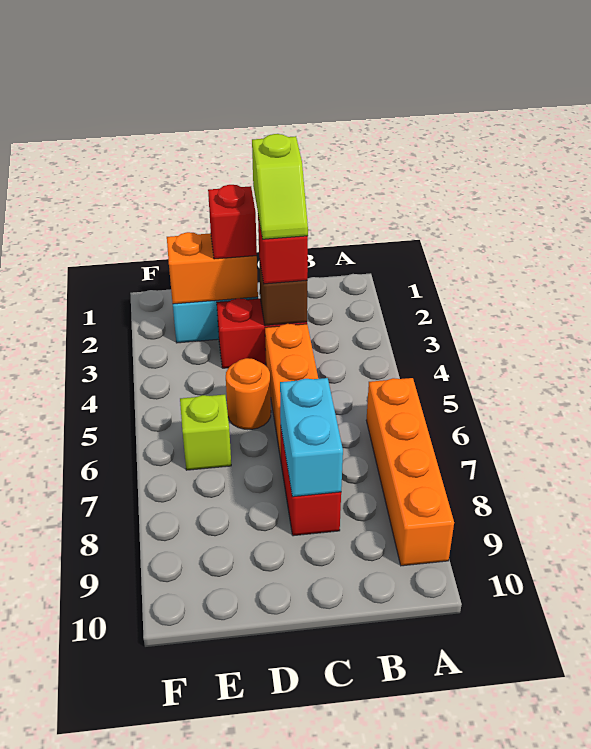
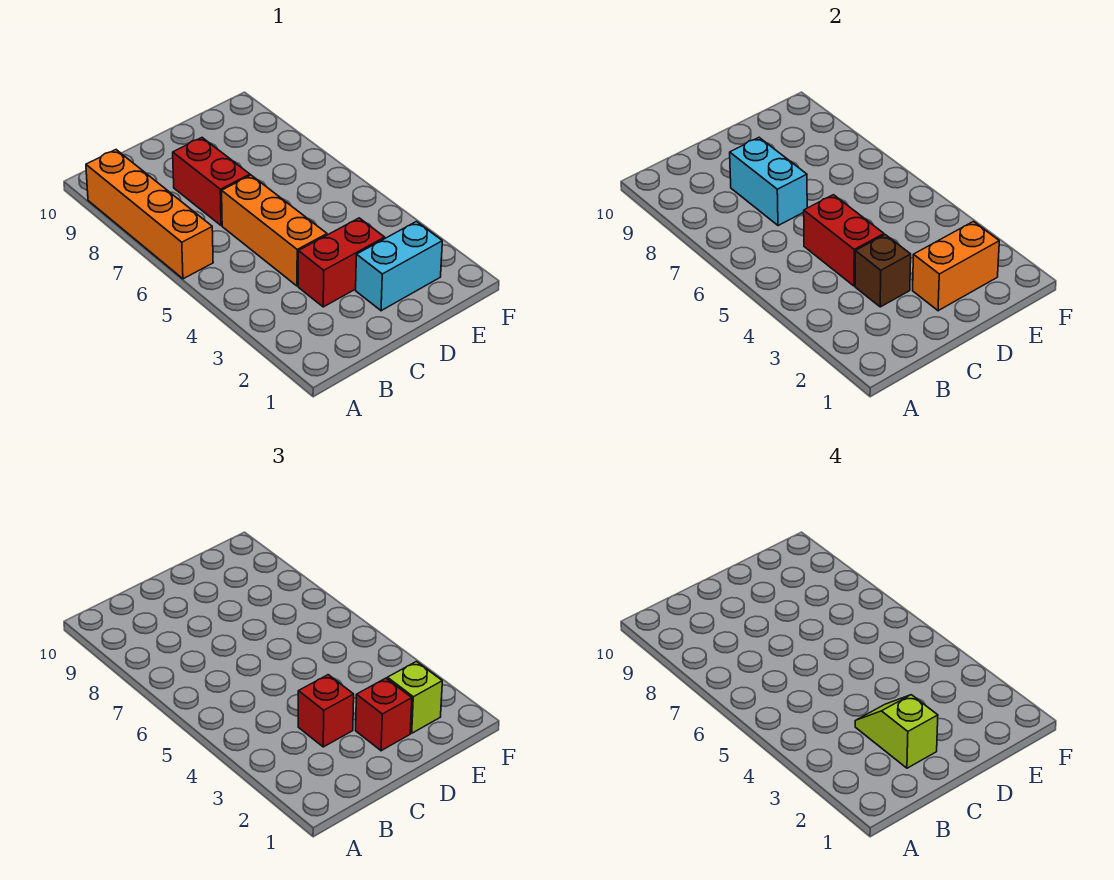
none -> red brick C4:C5 level 2
orange round brick D5 level 1 -> none
lime brick E6 level 1 -> lime brick E2 level 3

